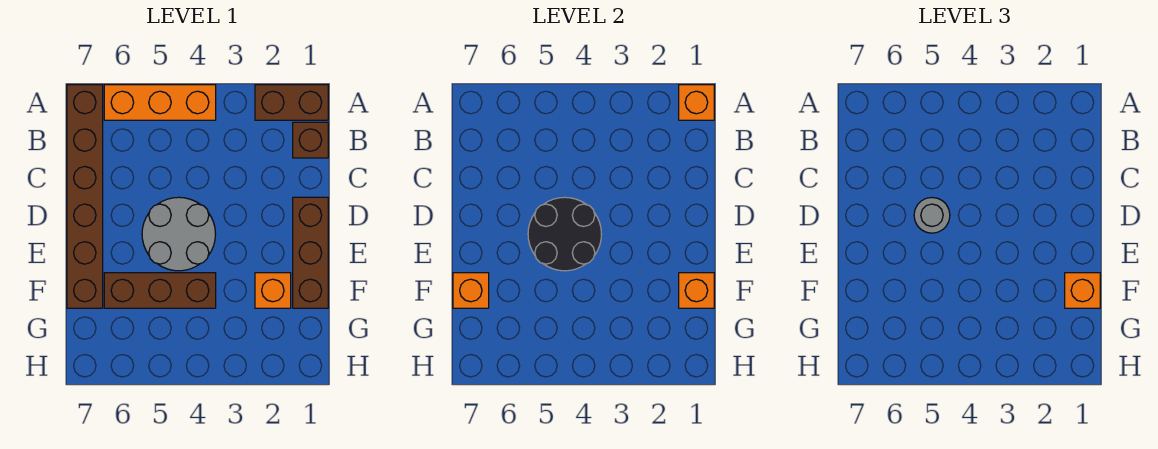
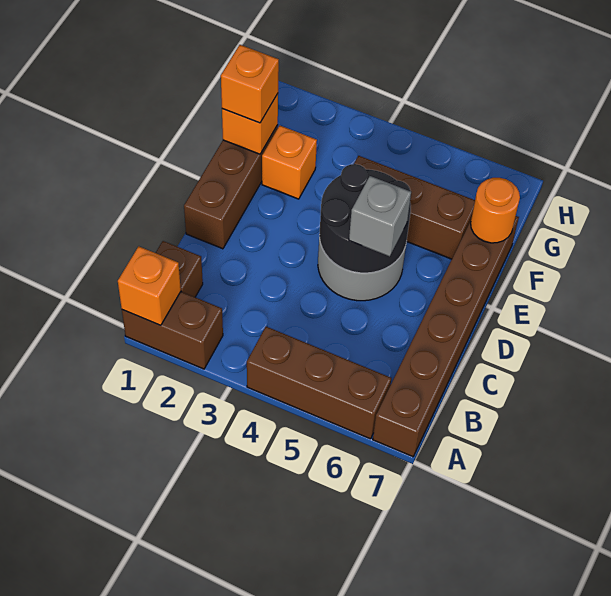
orange brick A4:A6 level 1 -> brown brick A4:A6 level 1
grey round brick D5 level 3 -> grey brick D5 level 3
orange brick F7 level 2 -> orange round brick F7 level 2

